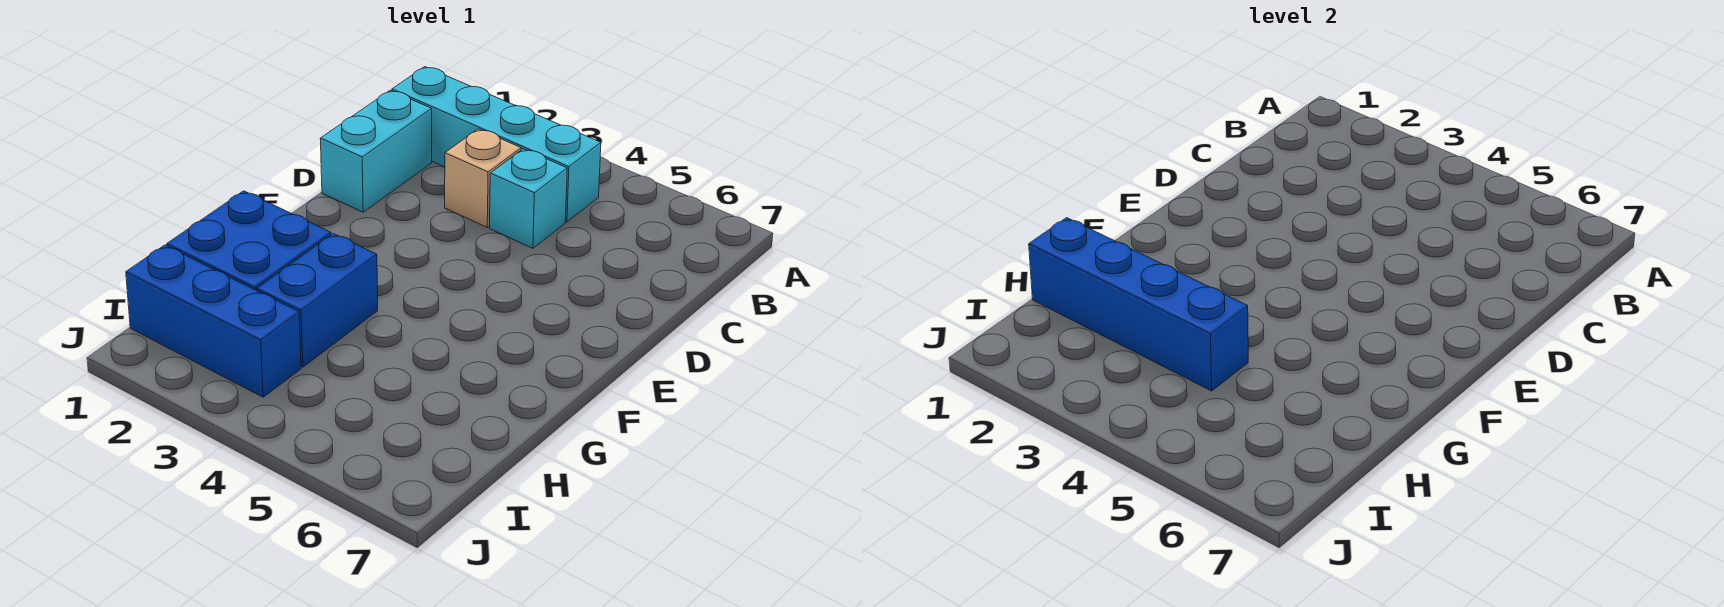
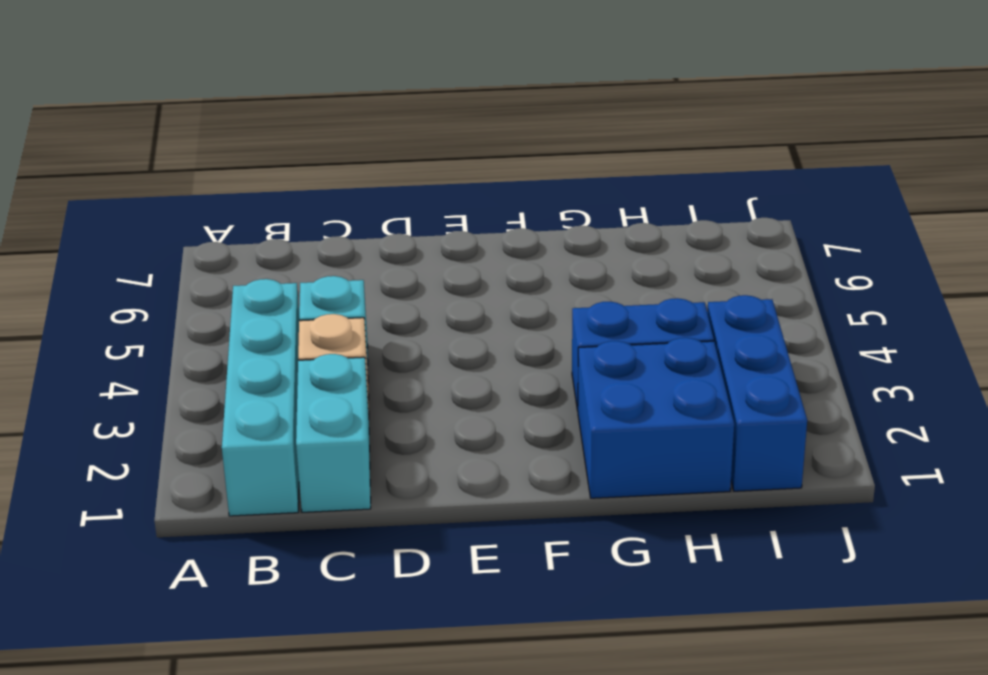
cyan brick C1:D1 level 1 -> cyan brick C1:C2 level 1
blue brick H1:H4 level 2 -> none

